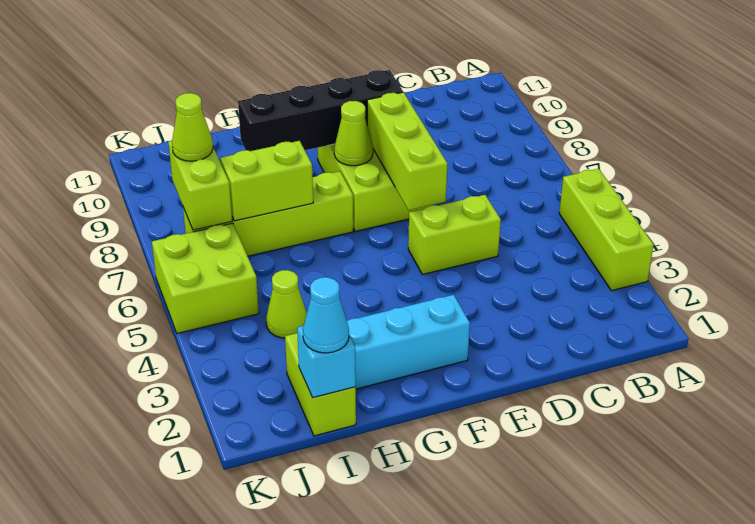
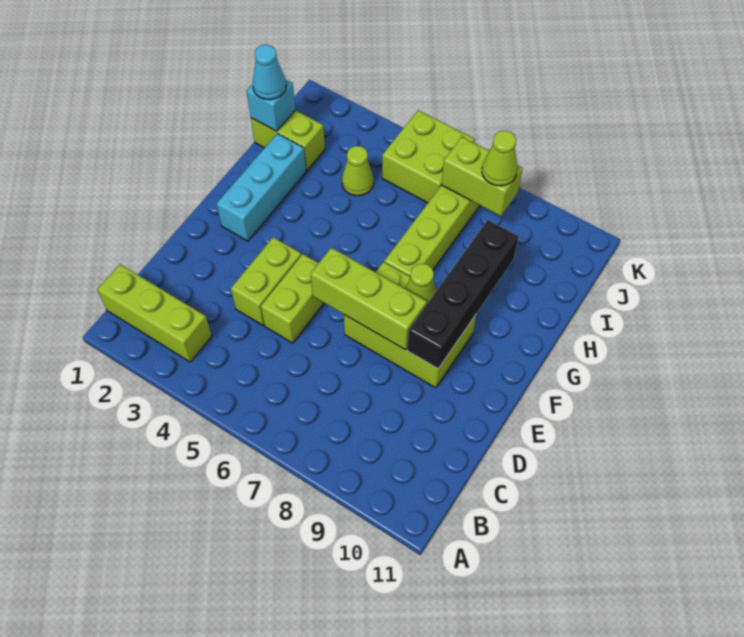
lime brick A3:A5 level 1 -> lime brick B1:B3 level 1
lime brick H7:I7 level 2 -> lime brick D4:E4 level 1

